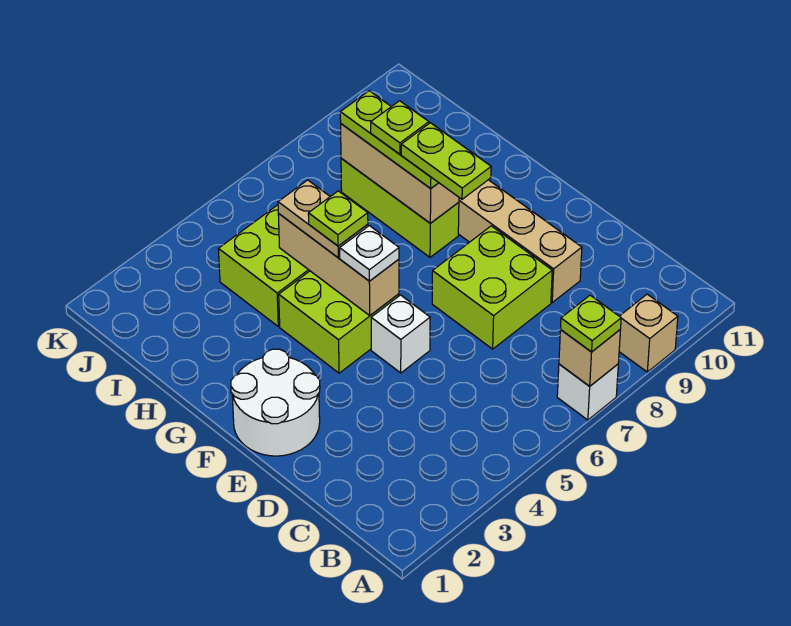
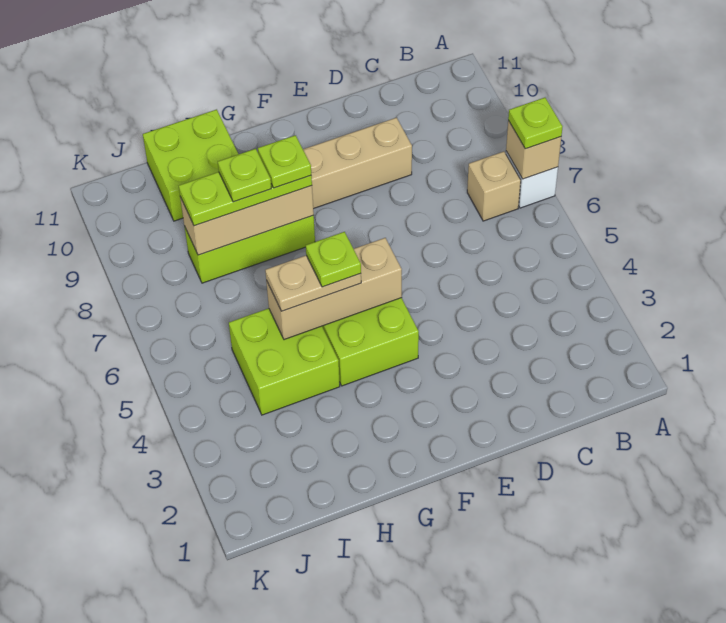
tan brick A9 level 1 -> tan brick B7 level 1
lime brick D7:E8 level 1 -> lime brick H10:I11 level 1
white round brick E1:F2 level 1 -> none
white brick E5 level 1 -> none
white plate F5 level 3 -> none
lime plate F8:G8 level 4 -> lime plate G8 level 4

